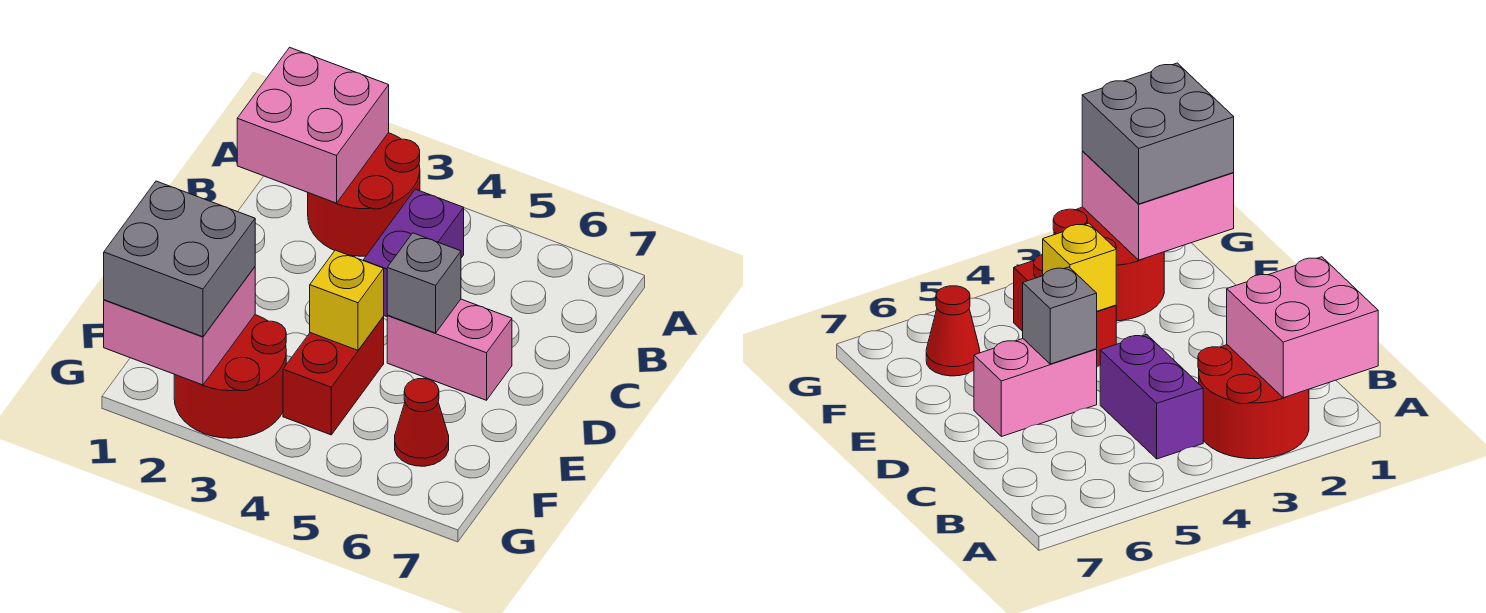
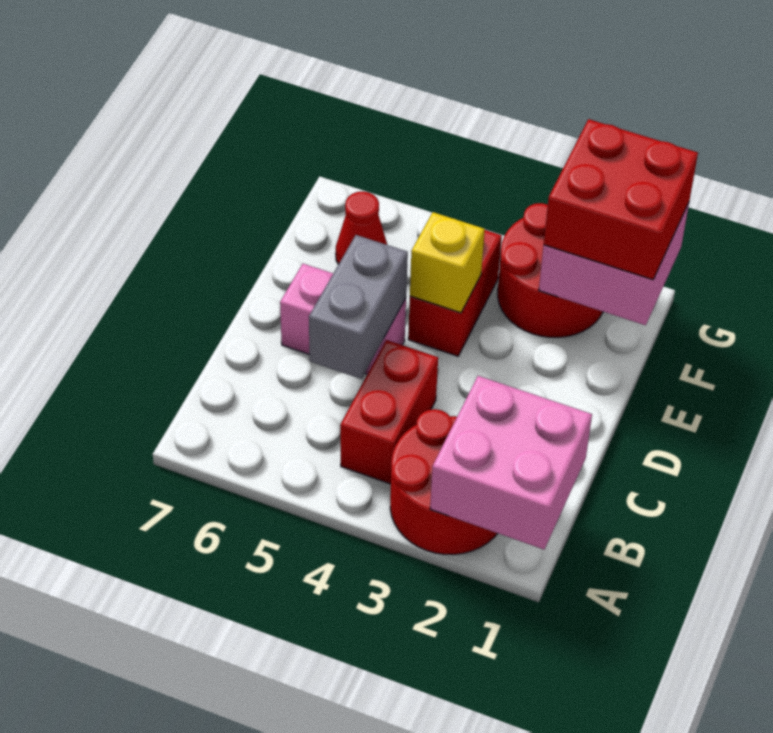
purple brick B4:C4 level 1 -> red brick B4:C4 level 1
grey brick D5 level 2 -> grey brick C5:D5 level 2
grey brick F1:G2 level 3 -> red brick F1:G2 level 3

